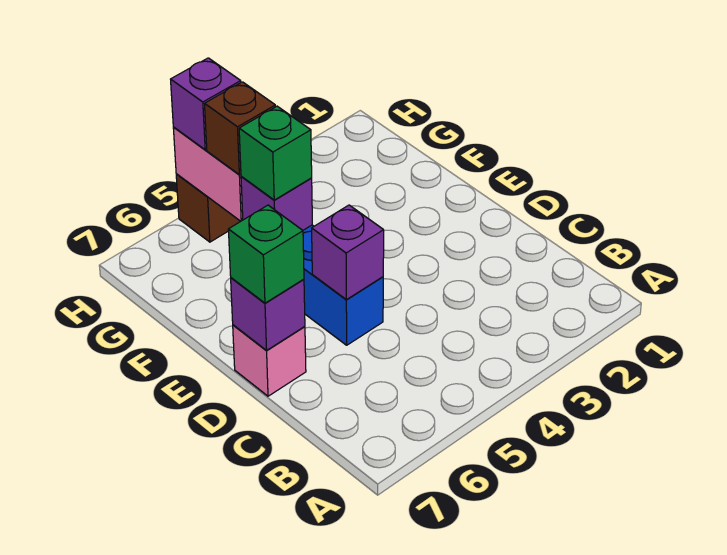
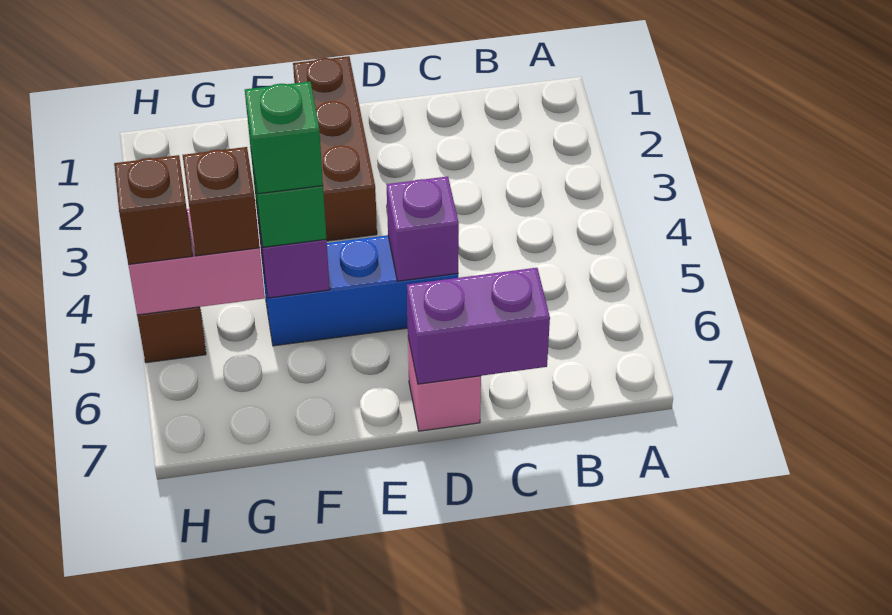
purple brick D7 level 2 -> purple brick C7:D7 level 2
green brick D7 level 3 -> green brick F5 level 4
none -> brown brick E1:E3 level 1
purple brick H5 level 3 -> brown brick H5 level 3

